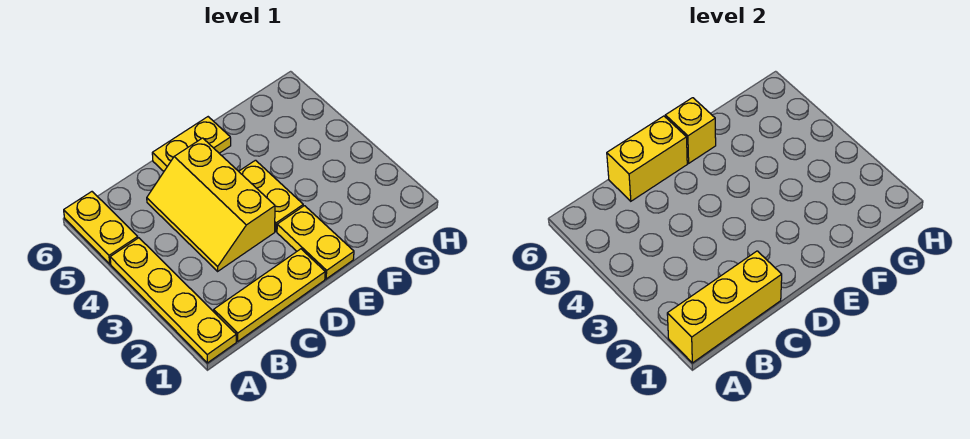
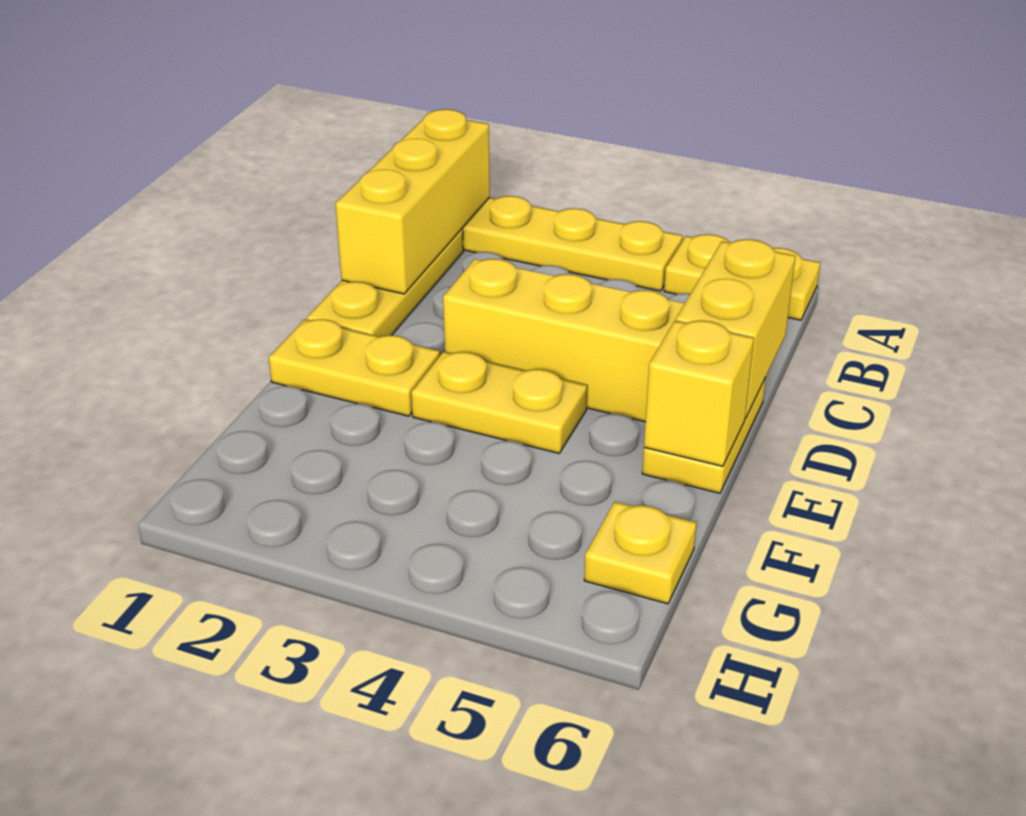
none -> yellow plate G6 level 1

